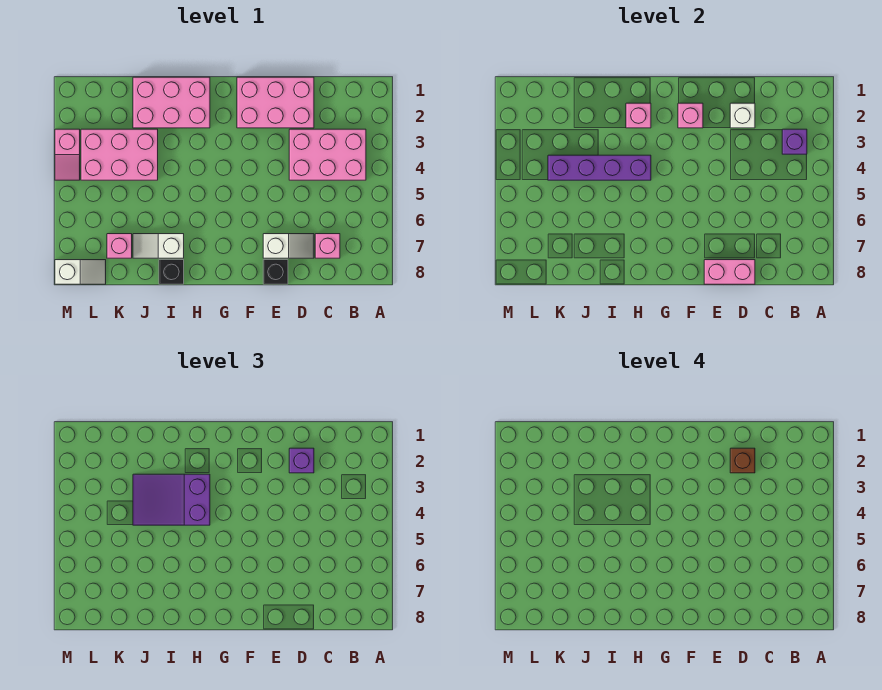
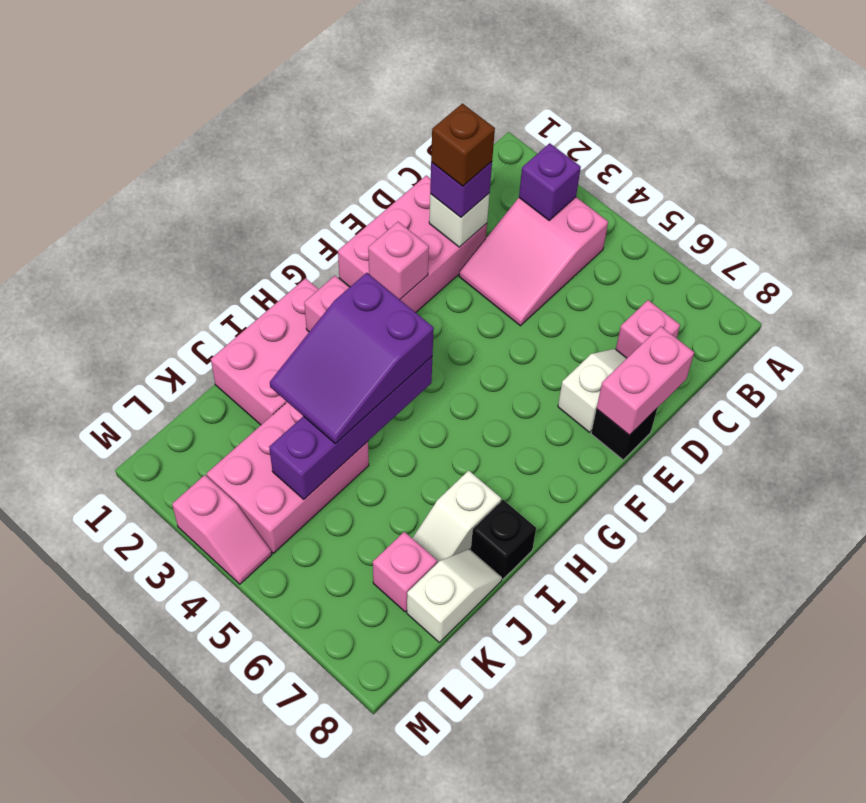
pink brick B3:D4 level 1 -> pink slope B3:D4 level 1 top B
white slope L8:M8 level 1 top M -> white slope J8:K8 level 1 top K

